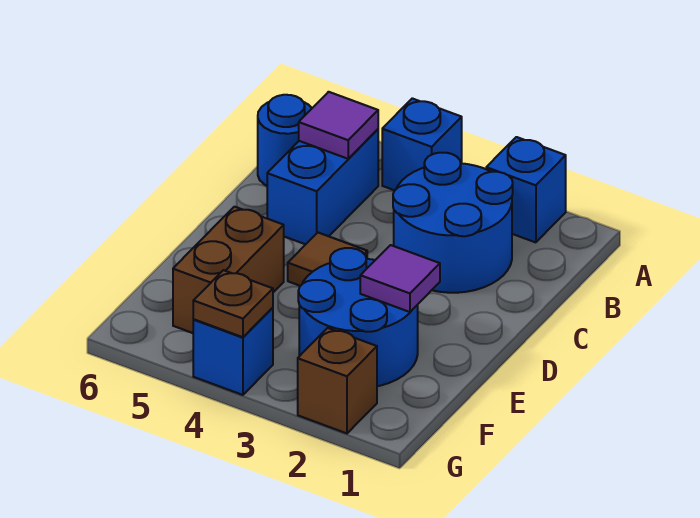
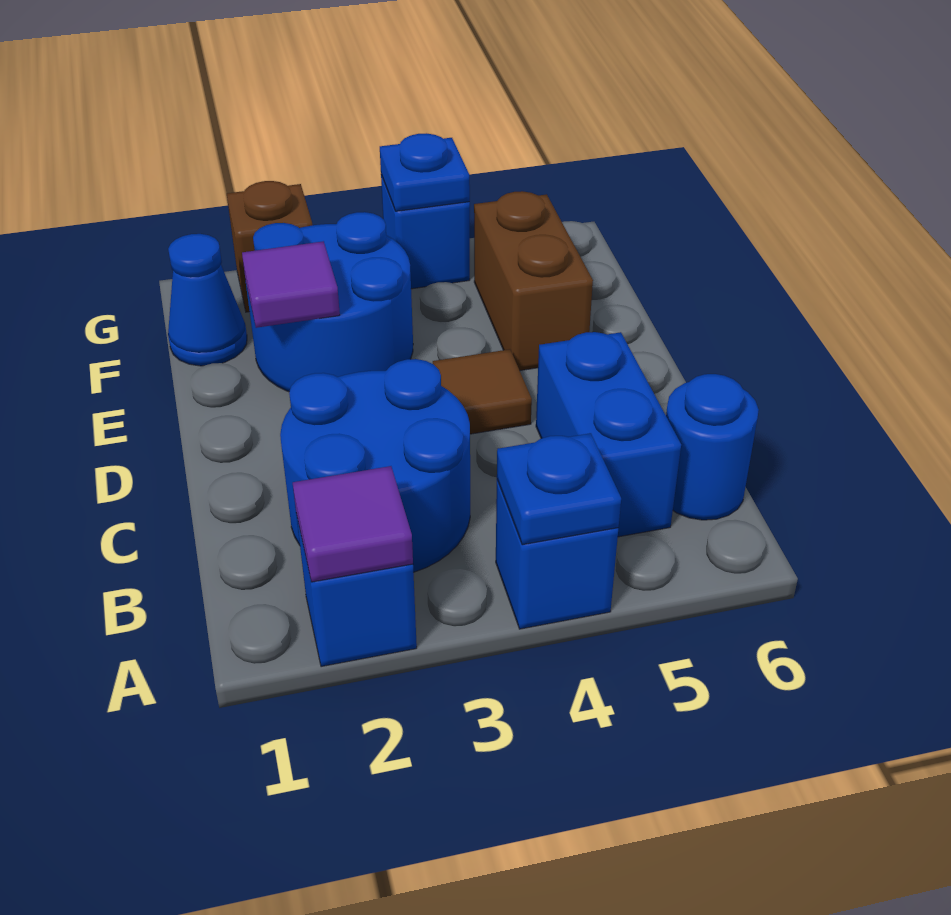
none -> blue plate A4 level 2
purple tile B5 level 2 -> purple tile A2 level 2
none -> blue cone F1 level 1
brown plate G4 level 2 -> blue plate G4 level 2

